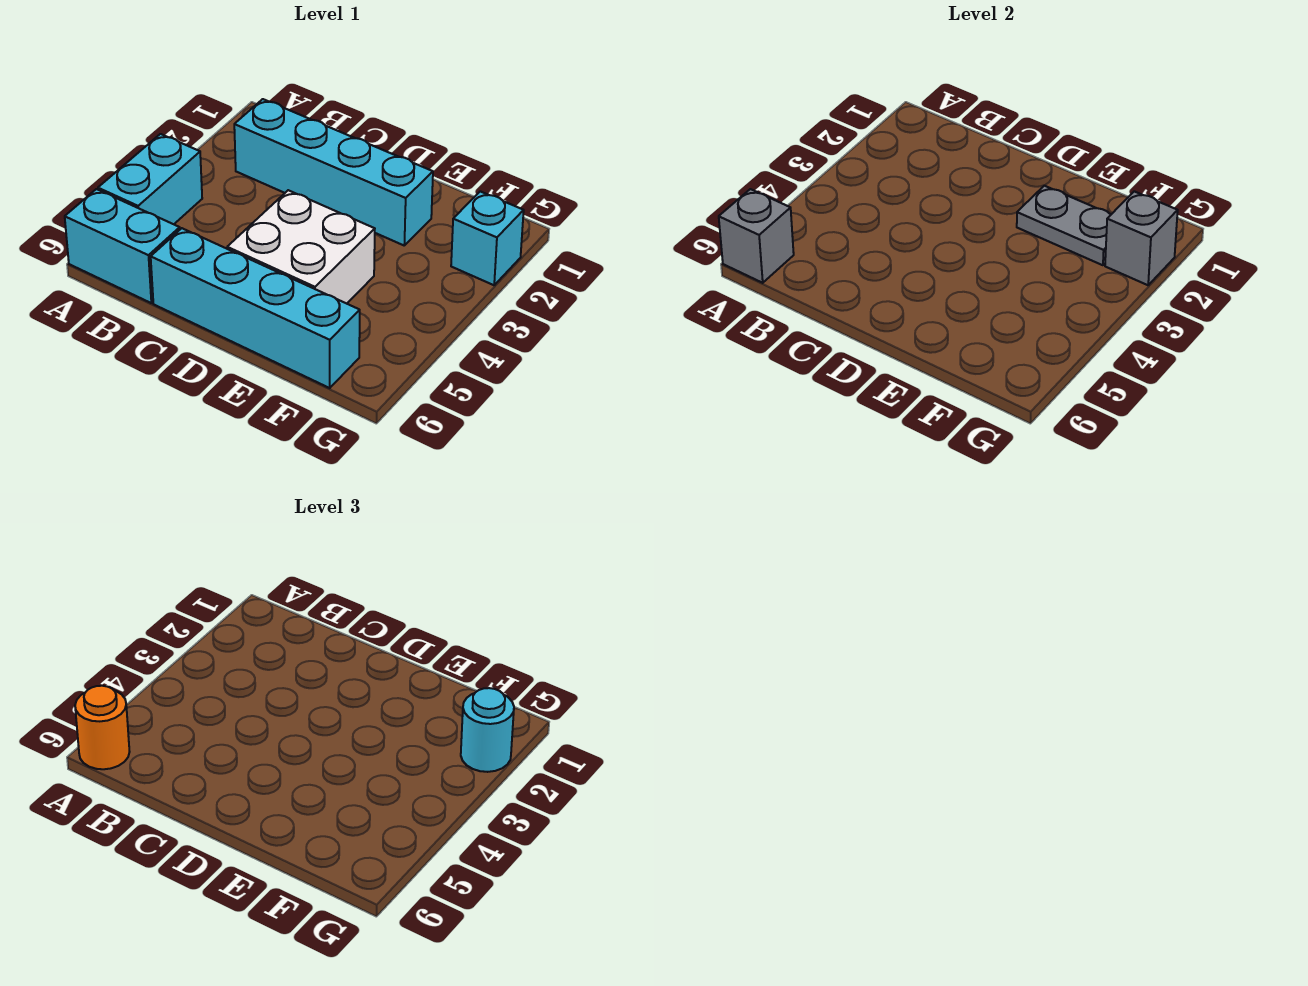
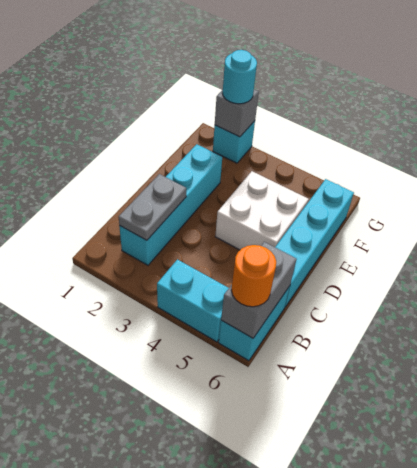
grey brick A6 level 2 -> grey brick A6:B6 level 2
grey plate E2:F2 level 2 -> grey plate B2:C2 level 2

